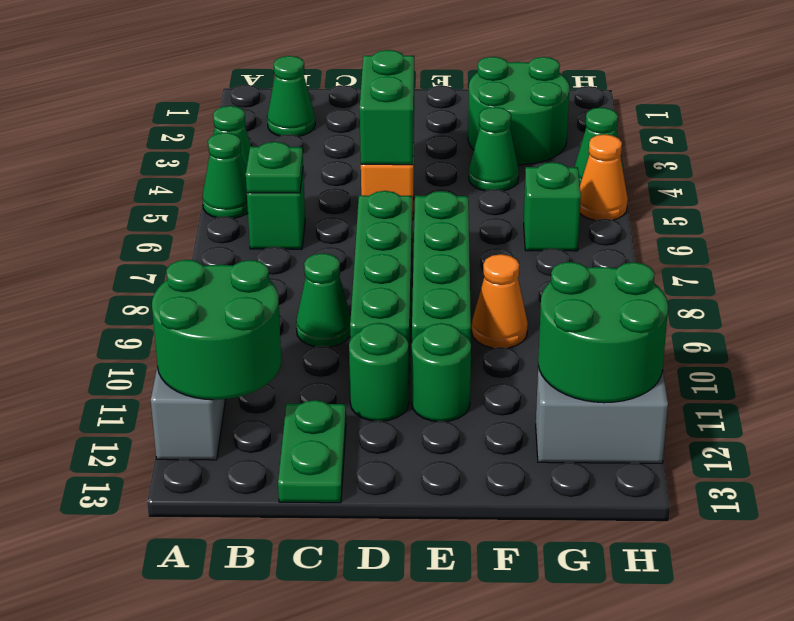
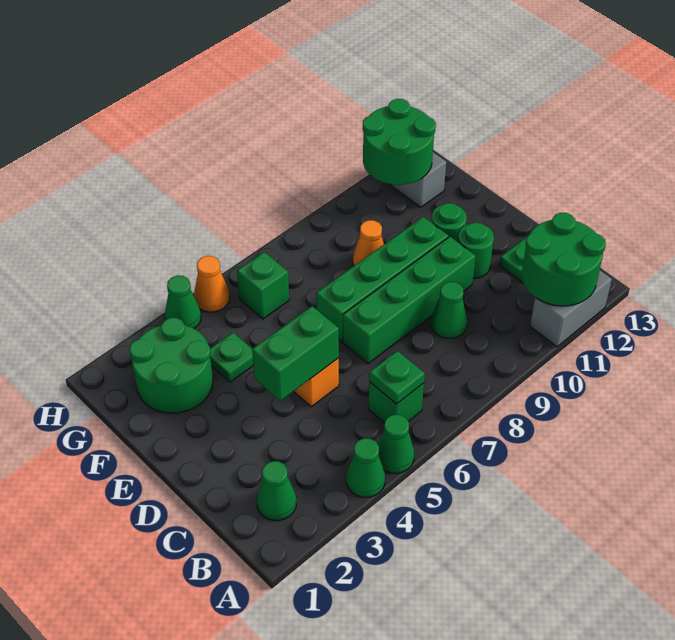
green cone F4 level 1 -> green plate F4 level 1

